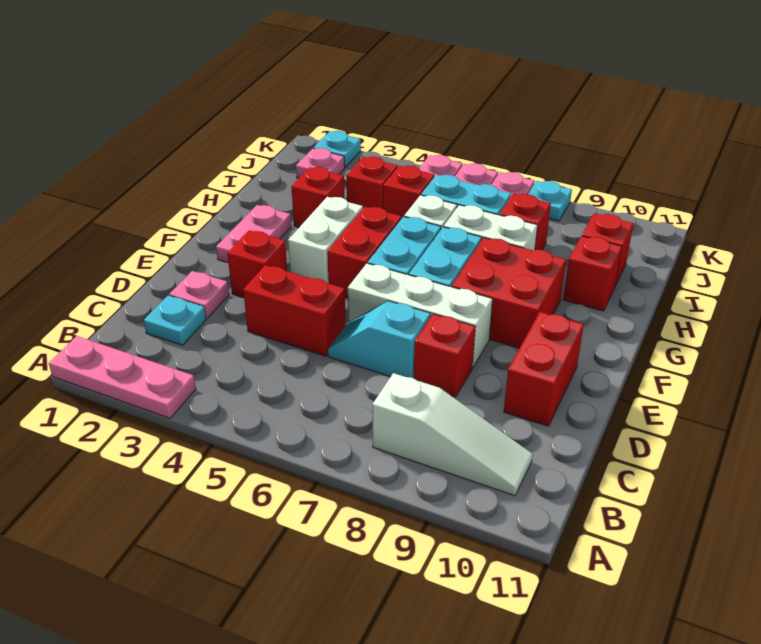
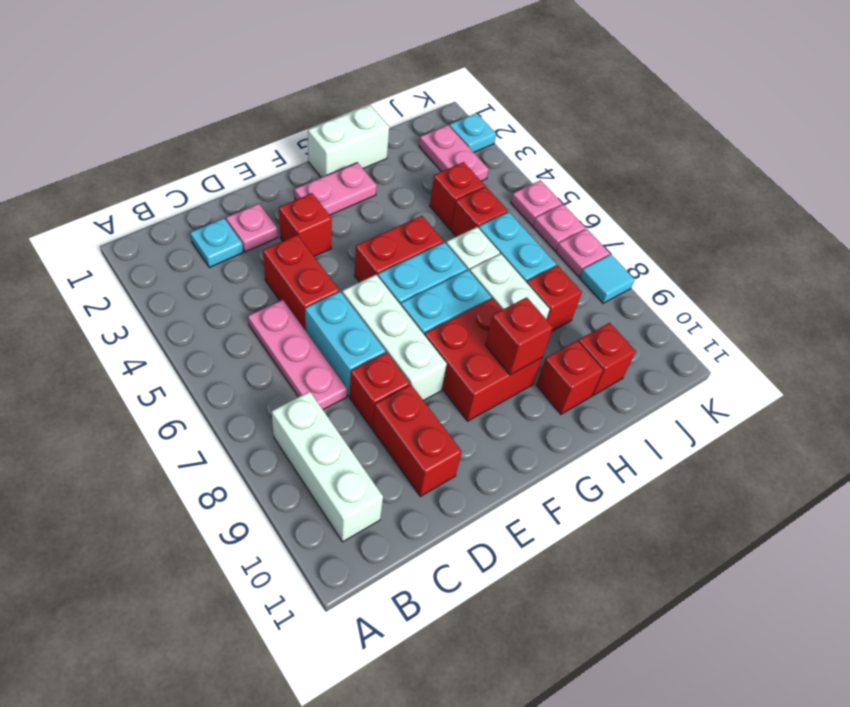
pink plate A1:A3 level 1 -> pink plate C5:C7 level 1
white slope B8:B10 level 1 top 8 -> white brick B8:B10 level 1
cyan slope D6:D7 level 1 top 7 -> cyan brick D6:D7 level 1
red brick D10:E10 level 1 -> red brick D9:D10 level 1
white brick F4:G4 level 1 -> white brick G1:H1 level 1
red brick H3 level 1 -> red brick G9 level 2
pink plate J2 level 1 -> pink plate J2:J3 level 1
cyan plate K8 level 1 -> cyan tile K8 level 1

